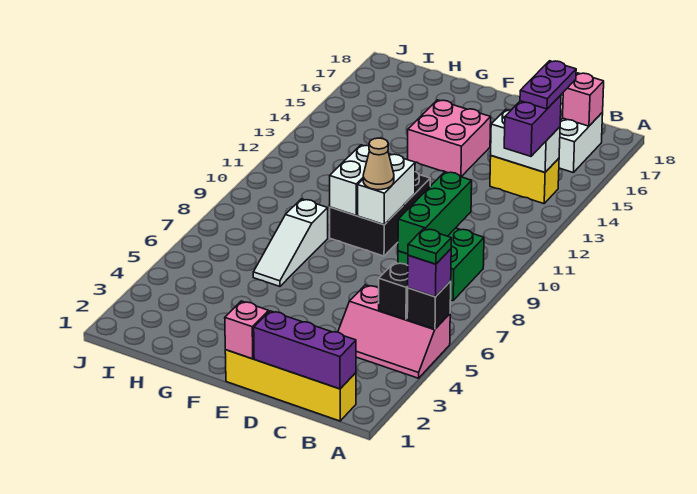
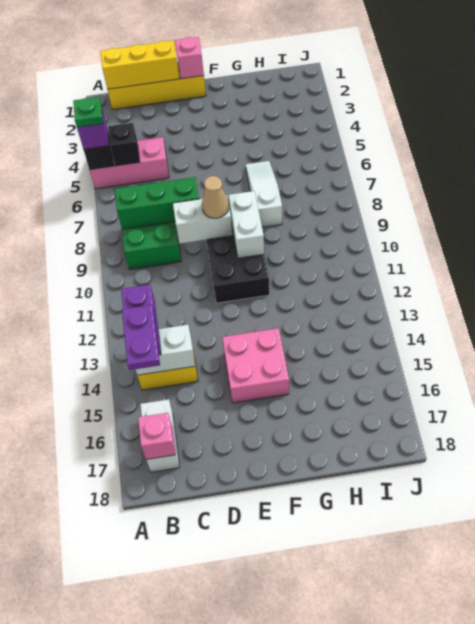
purple brick B1:D1 level 2 -> yellow brick B1:D1 level 2
green brick C8:C10 level 2 -> green brick B8:D8 level 2
white brick E9:E10 level 2 -> white brick D9:E9 level 2

